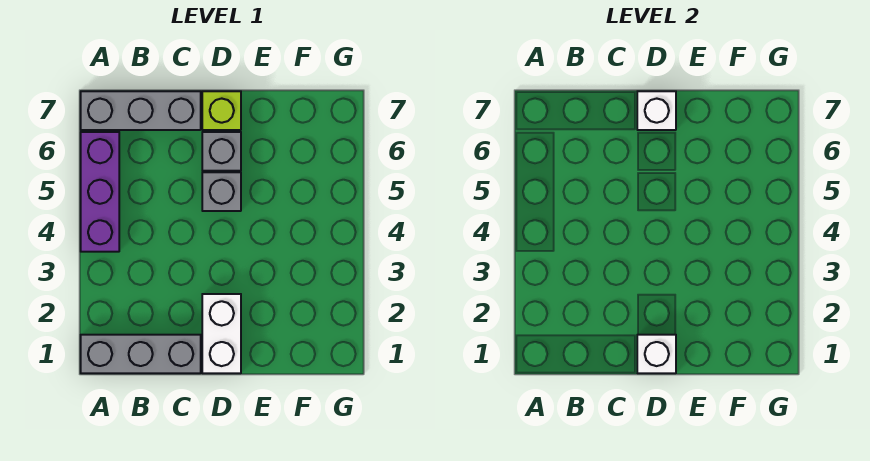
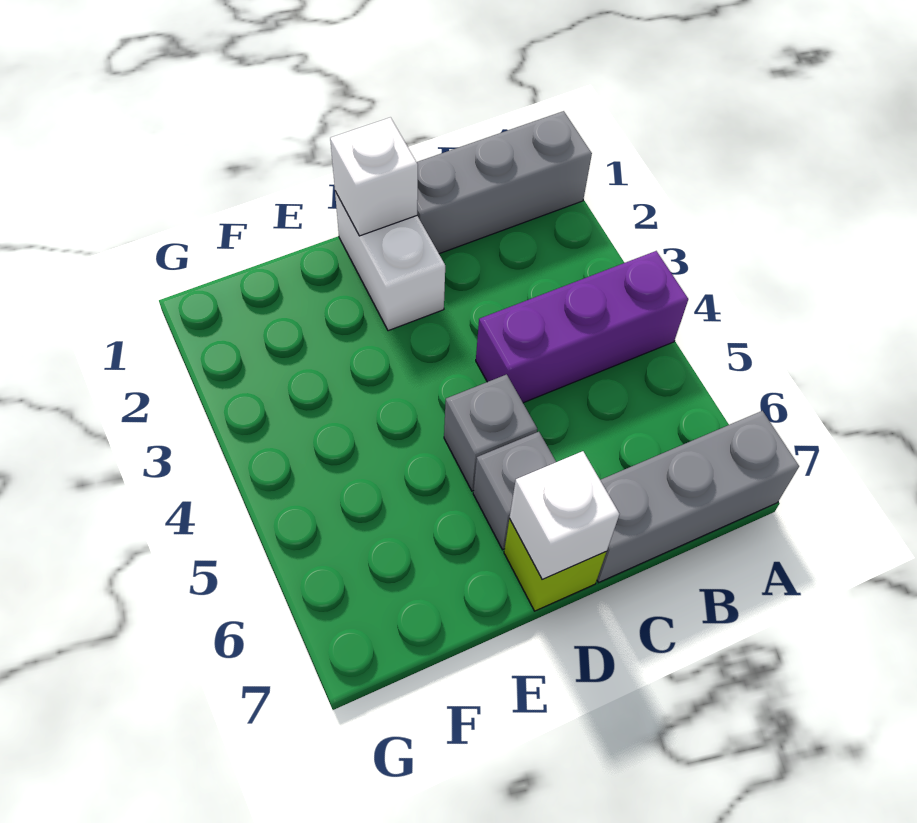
purple brick A4:A6 level 1 -> purple brick A4:C4 level 1

